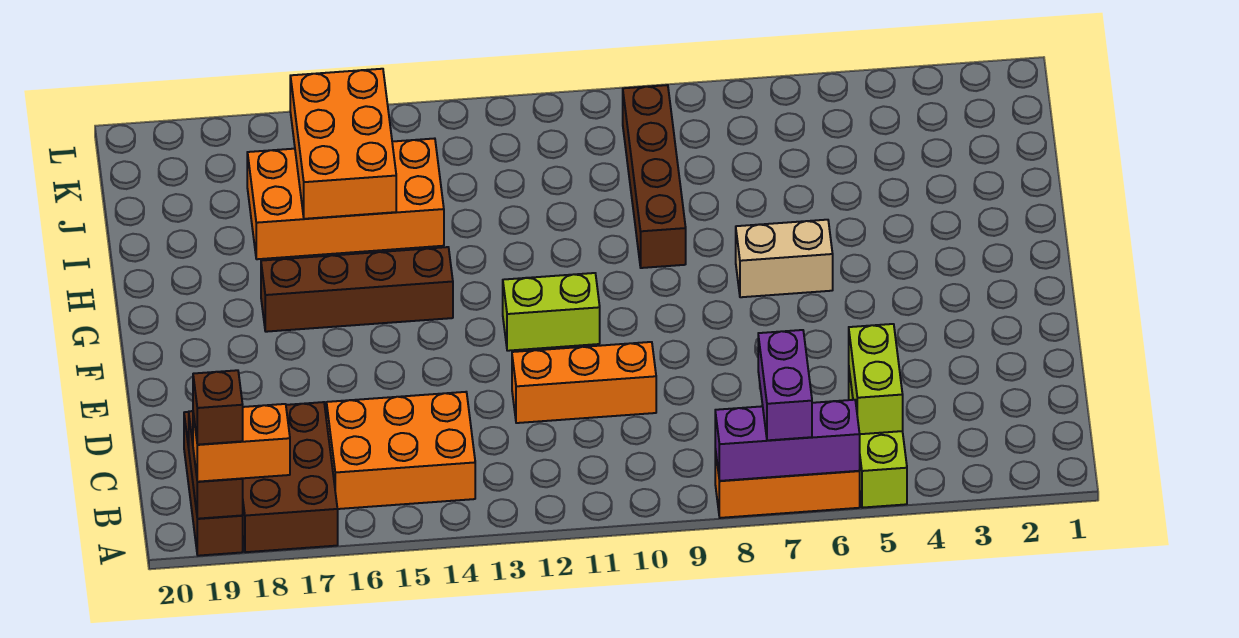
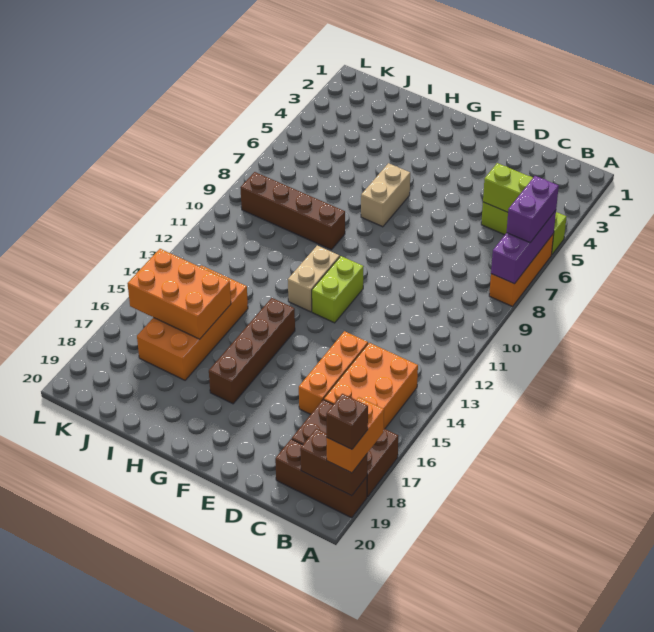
purple brick A7:B7 level 3 -> purple brick A6:A7 level 3
orange brick D10:D12 level 1 -> orange brick D14:D16 level 1
none -> tan brick G11:G12 level 1

